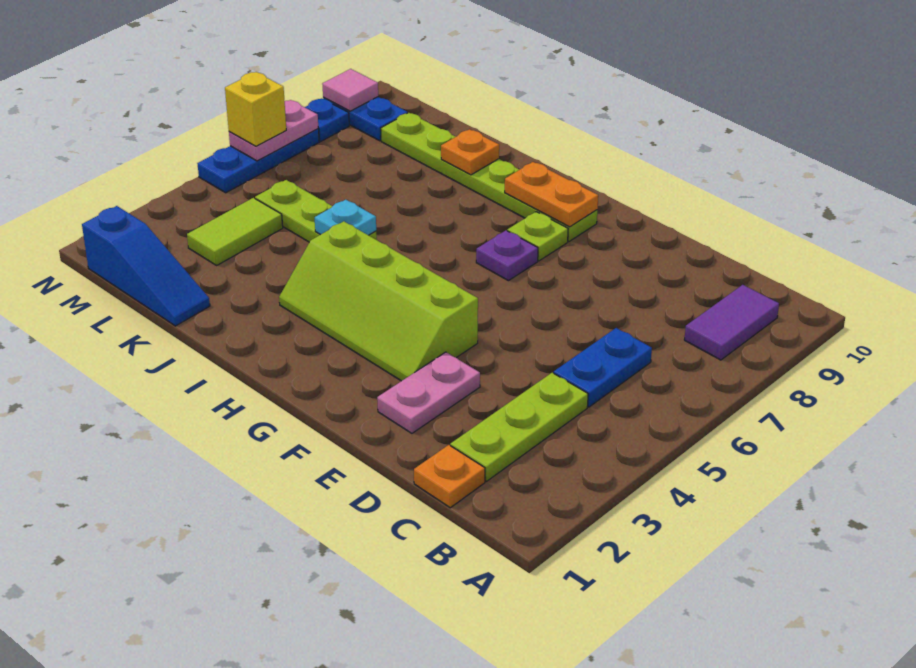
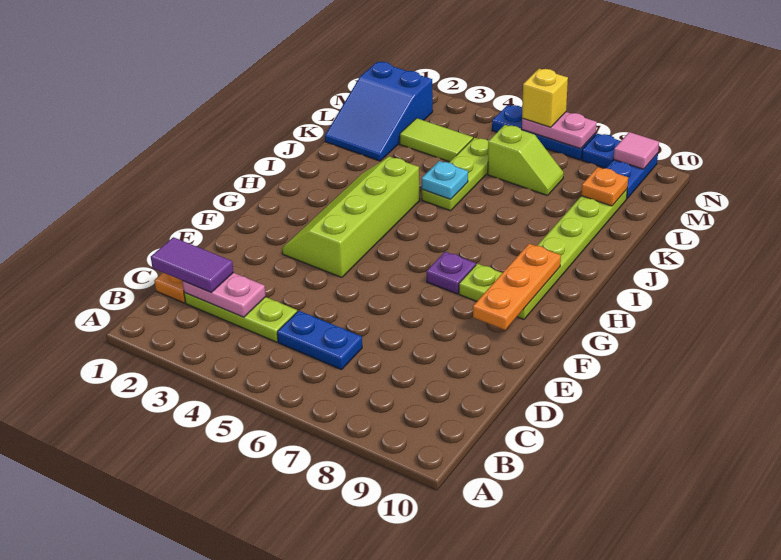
purple tile B8:B9 level 1 -> purple tile C1:C2 level 3
pink plate E2:E3 level 1 -> pink plate C2:C3 level 2
orange plate G9:H9 level 2 -> orange plate F9:H9 level 2
orange plate J9 level 2 -> orange plate L9 level 2
blue slope K1:M1 level 1 top M -> blue slope K1:M2 level 1 top M
none -> lime slope L6:L7 level 1 top 6

